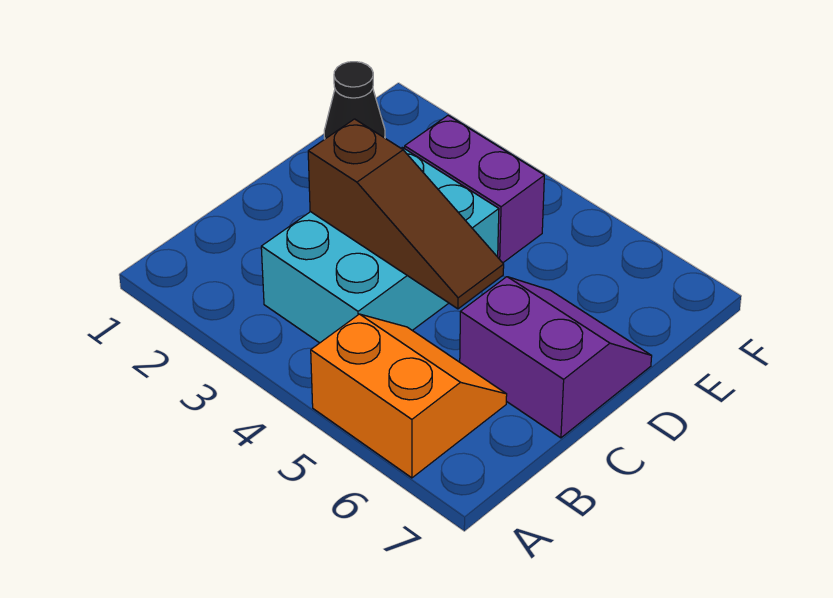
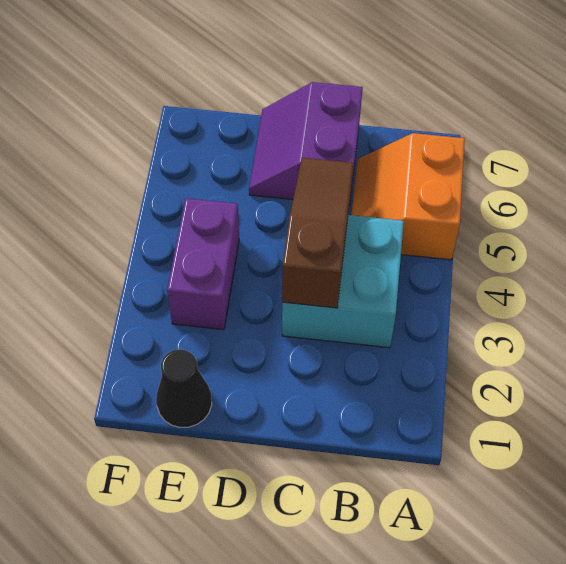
cyan brick B3:D4 level 1 -> cyan brick B3:C4 level 1

